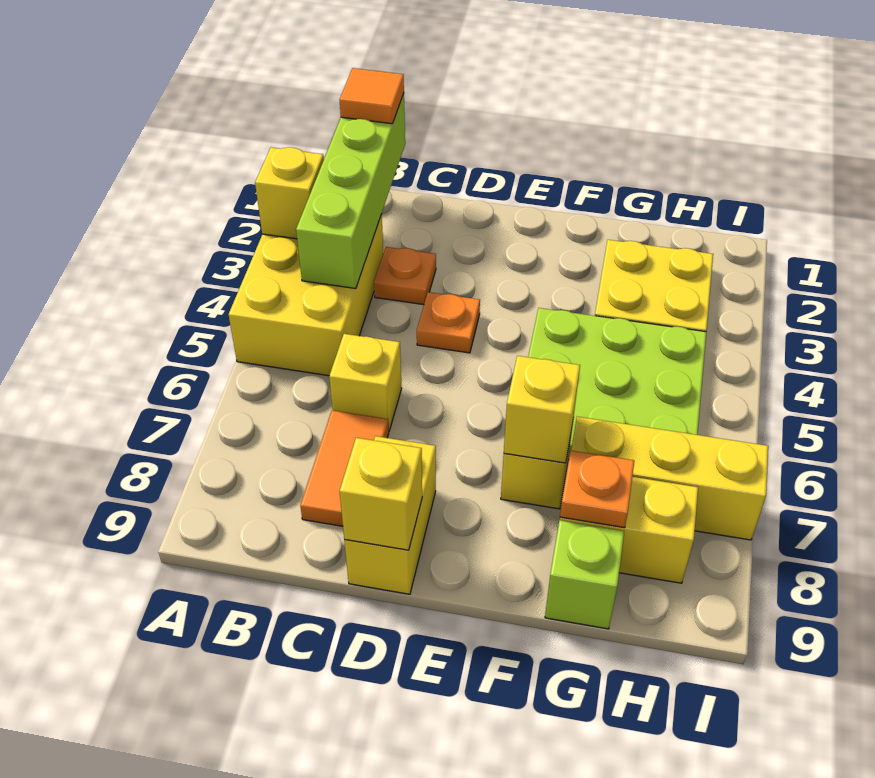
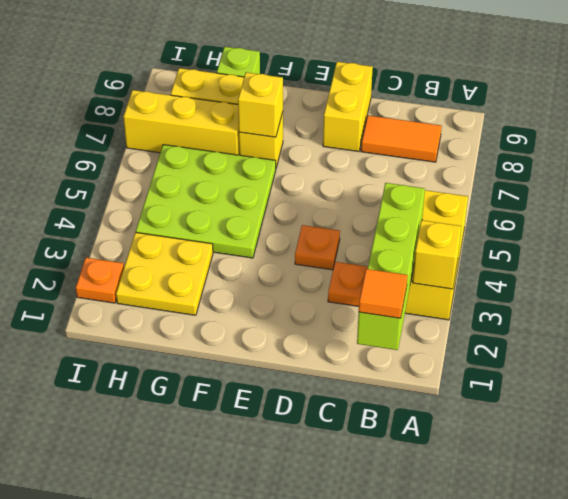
yellow brick C6 level 1 -> none
orange tile C7:C8 level 1 -> orange tile B8:C8 level 1
yellow brick D9 level 2 -> none
orange plate G8 level 2 -> orange plate I2 level 1

